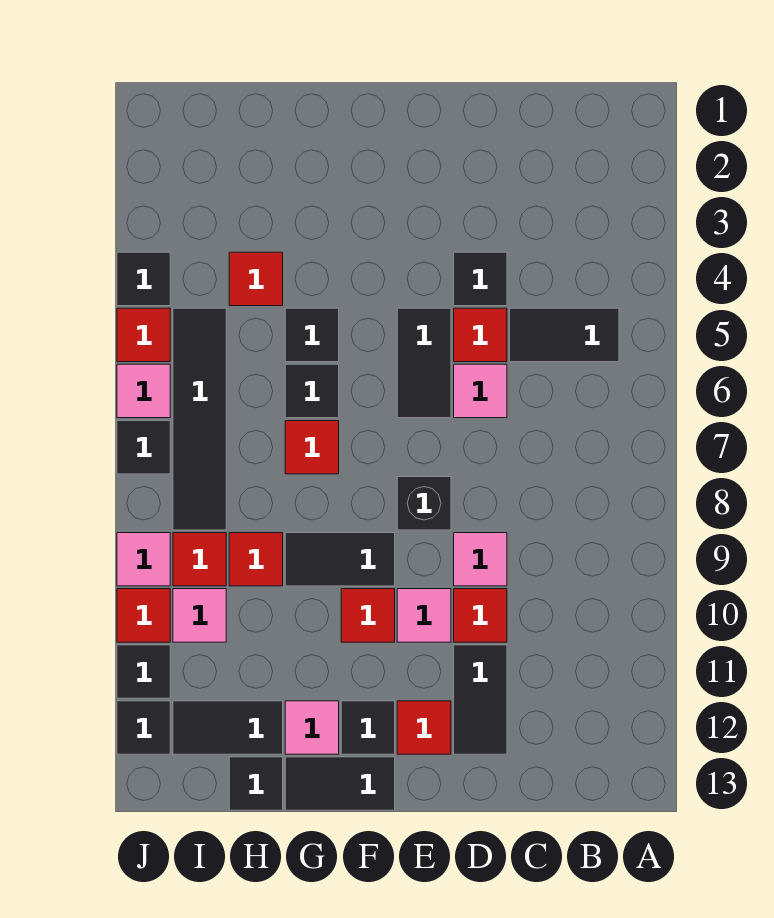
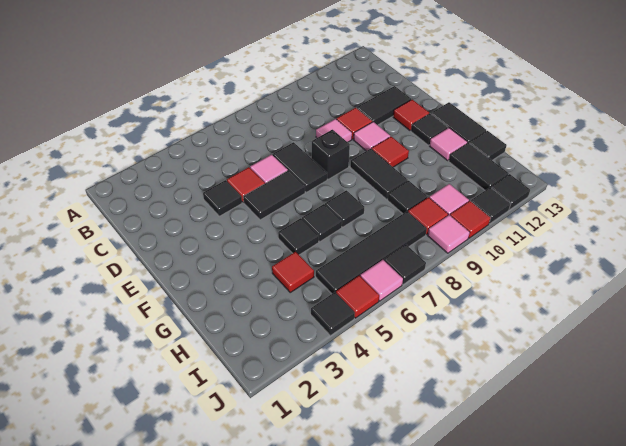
black tile B5:C5 level 1 -> black tile D7:E7 level 1
red tile G7 level 1 -> black tile G7 level 1
red tile H9 level 1 -> black tile H9 level 1

